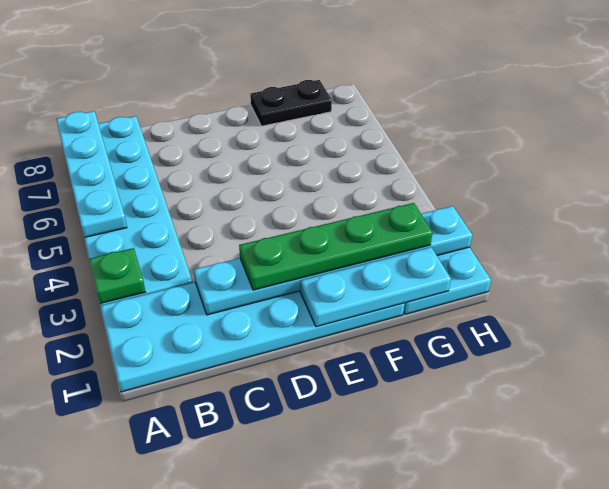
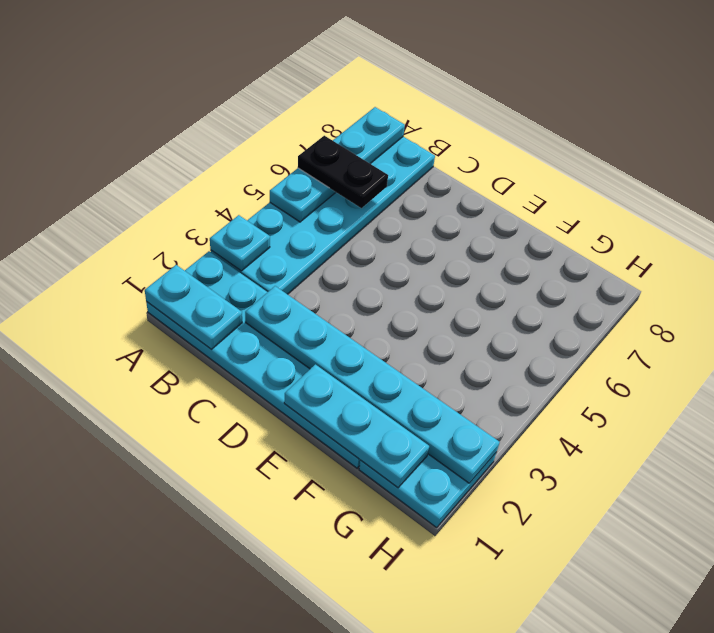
none -> cyan plate A1:B1 level 2
green plate A3 level 2 -> cyan plate A3 level 2
green plate D2:G2 level 3 -> none
black plate F8:G8 level 1 -> black plate A6:B6 level 3

